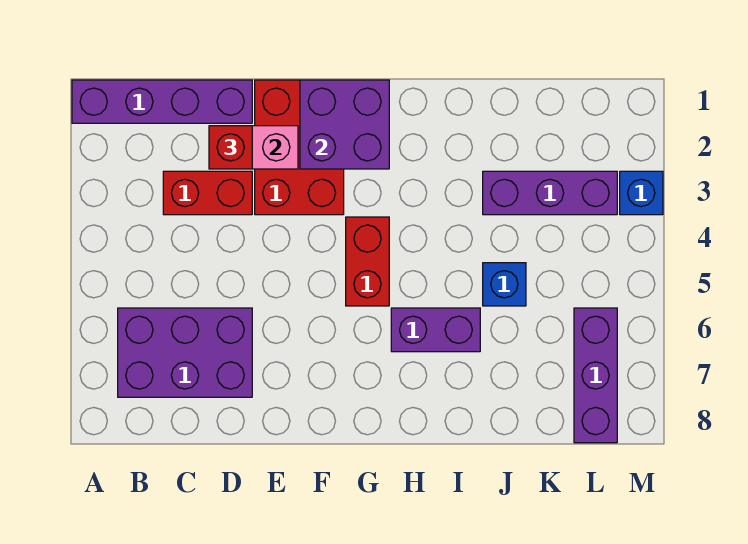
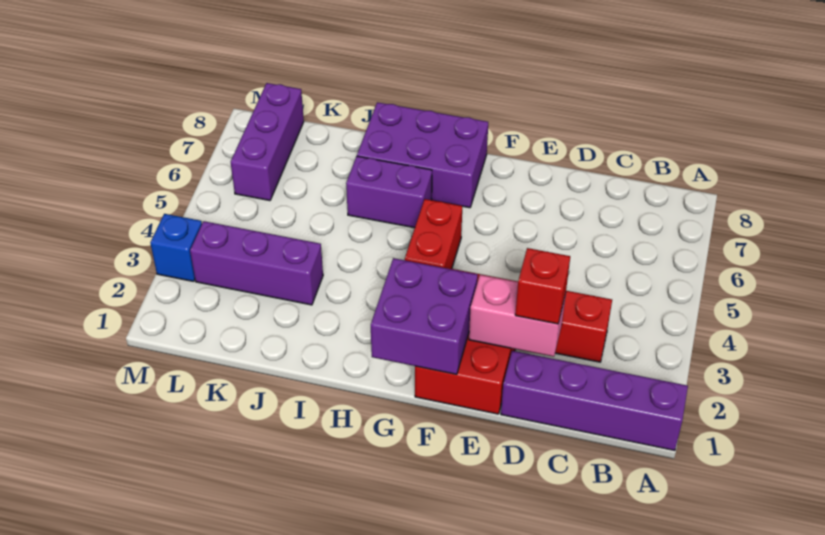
purple brick B6:D7 level 1 -> purple brick G7:I8 level 1
blue brick J5 level 1 -> none

